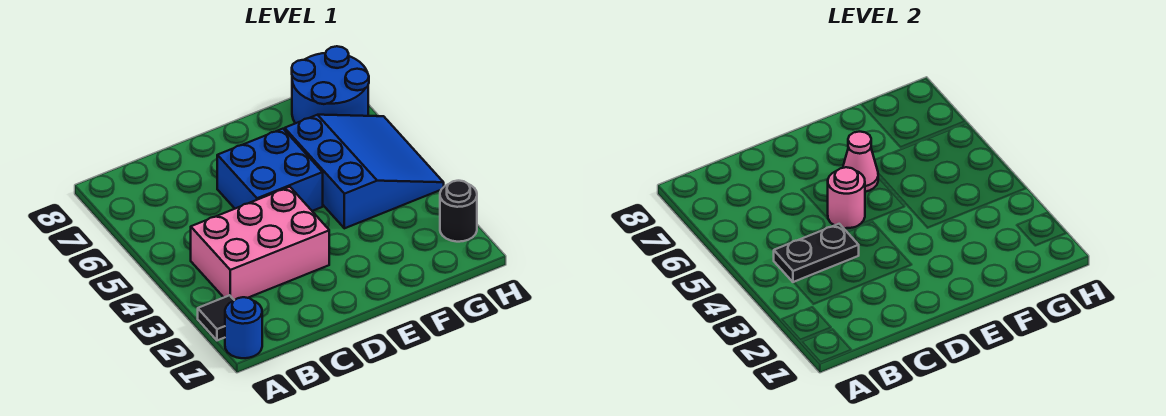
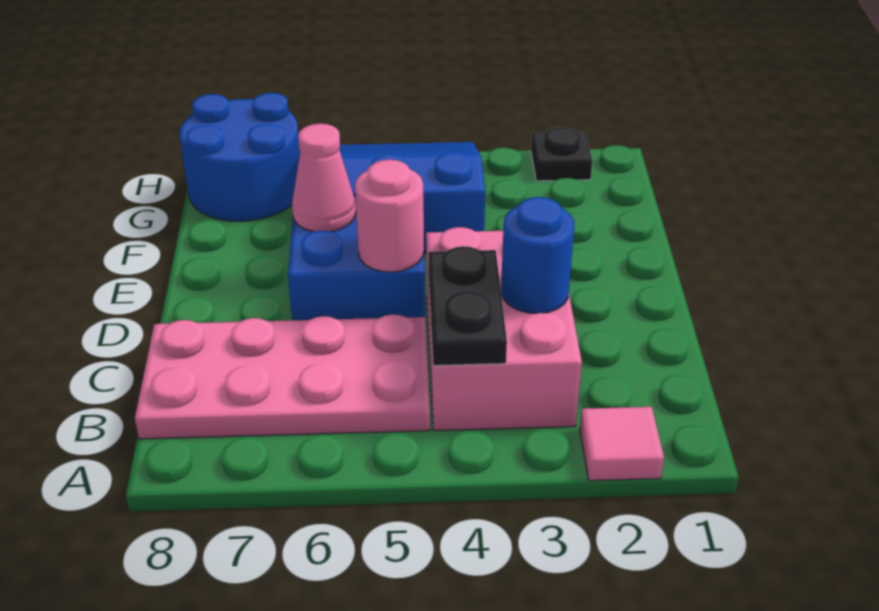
blue round brick A1 level 1 -> blue round brick C3 level 2
black tile A2 level 1 -> pink tile A2 level 1
none -> pink plate B5:C8 level 1
black round brick H2 level 1 -> black plate H2 level 1

